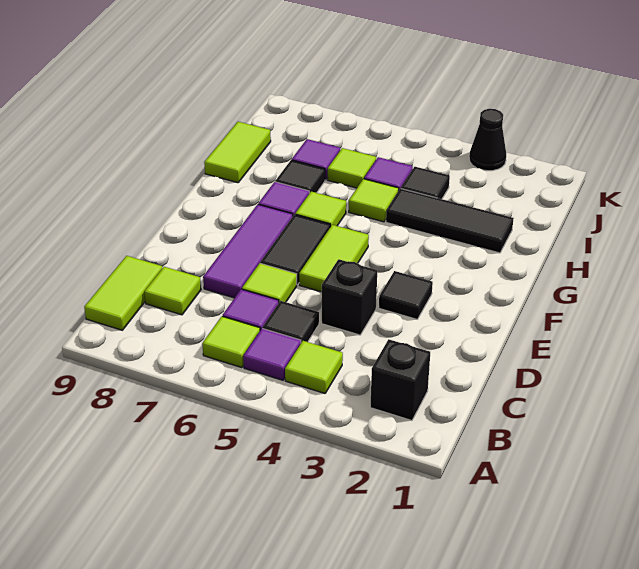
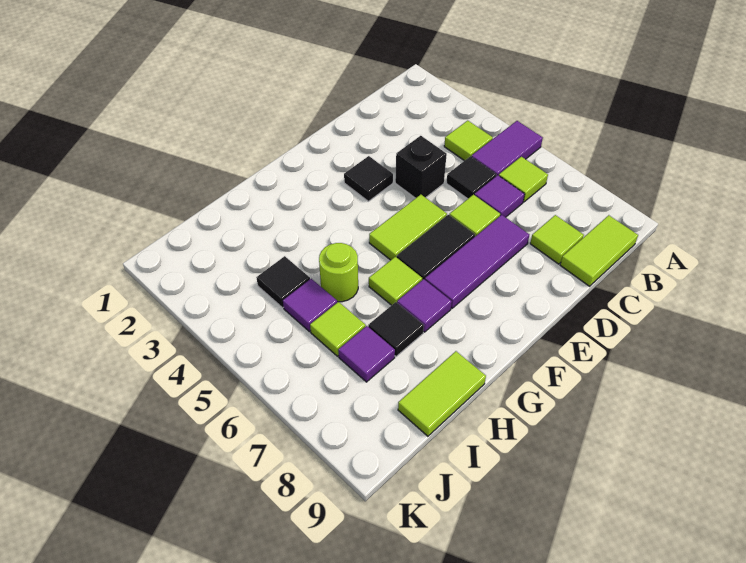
black brick B2 level 1 -> none
purple tile B5 level 1 -> purple tile A5:B5 level 1
black tile H2:H4 level 1 -> none
lime tile H5 level 1 -> lime round brick H5 level 1
black cone K3 level 1 -> none

